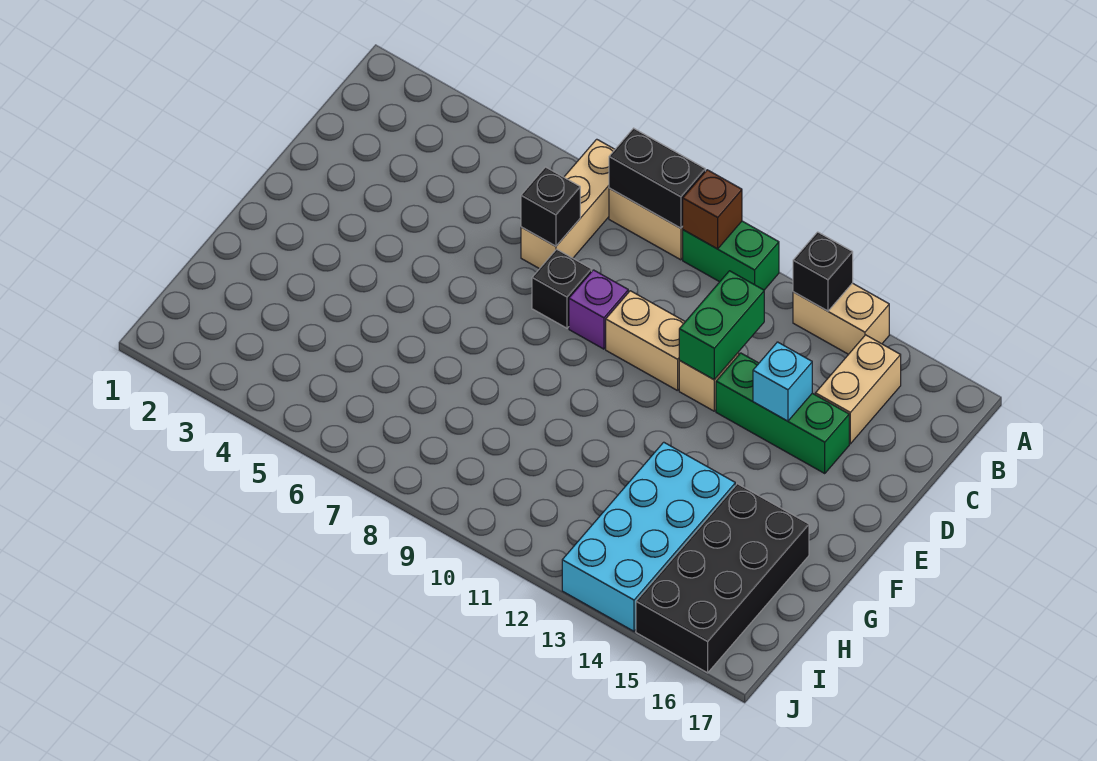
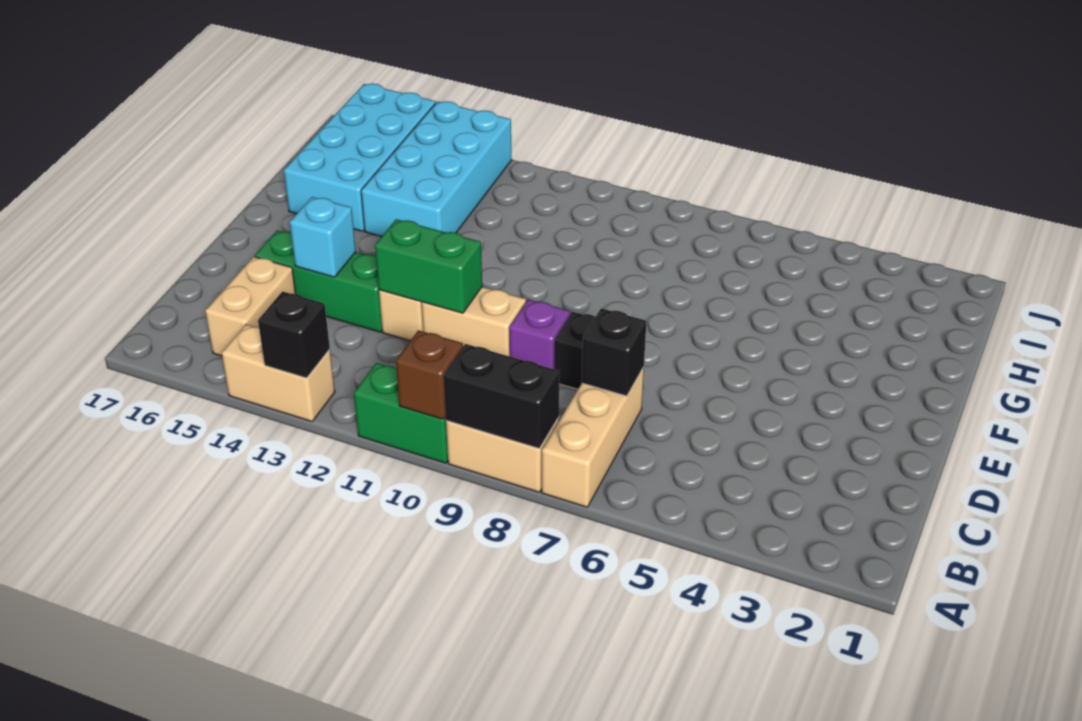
green brick C12:D12 level 2 -> green brick D11:D12 level 2
black brick G15:J16 level 1 -> cyan brick G15:J16 level 1

